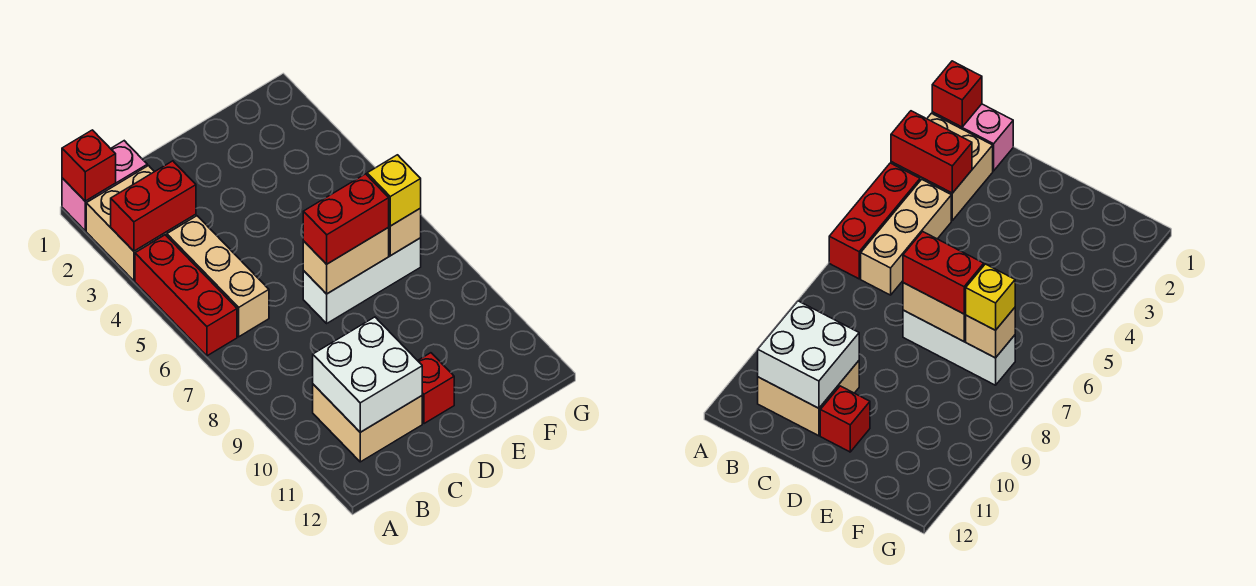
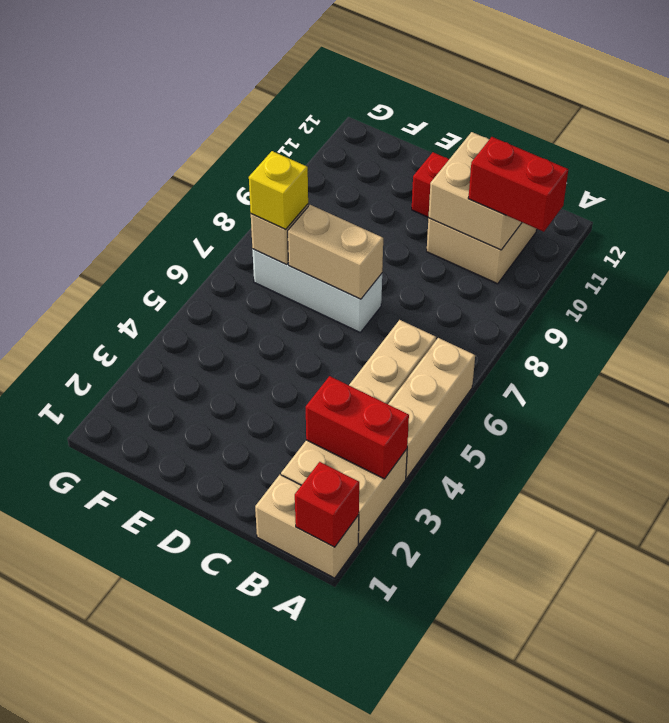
pink brick A1:B1 level 1 -> tan brick A1:B1 level 1
red brick A4:A6 level 1 -> tan brick A4:A6 level 1
white brick B10:C11 level 2 -> tan brick B10:C11 level 2
red brick D7:E7 level 3 -> red brick A10:B10 level 3

